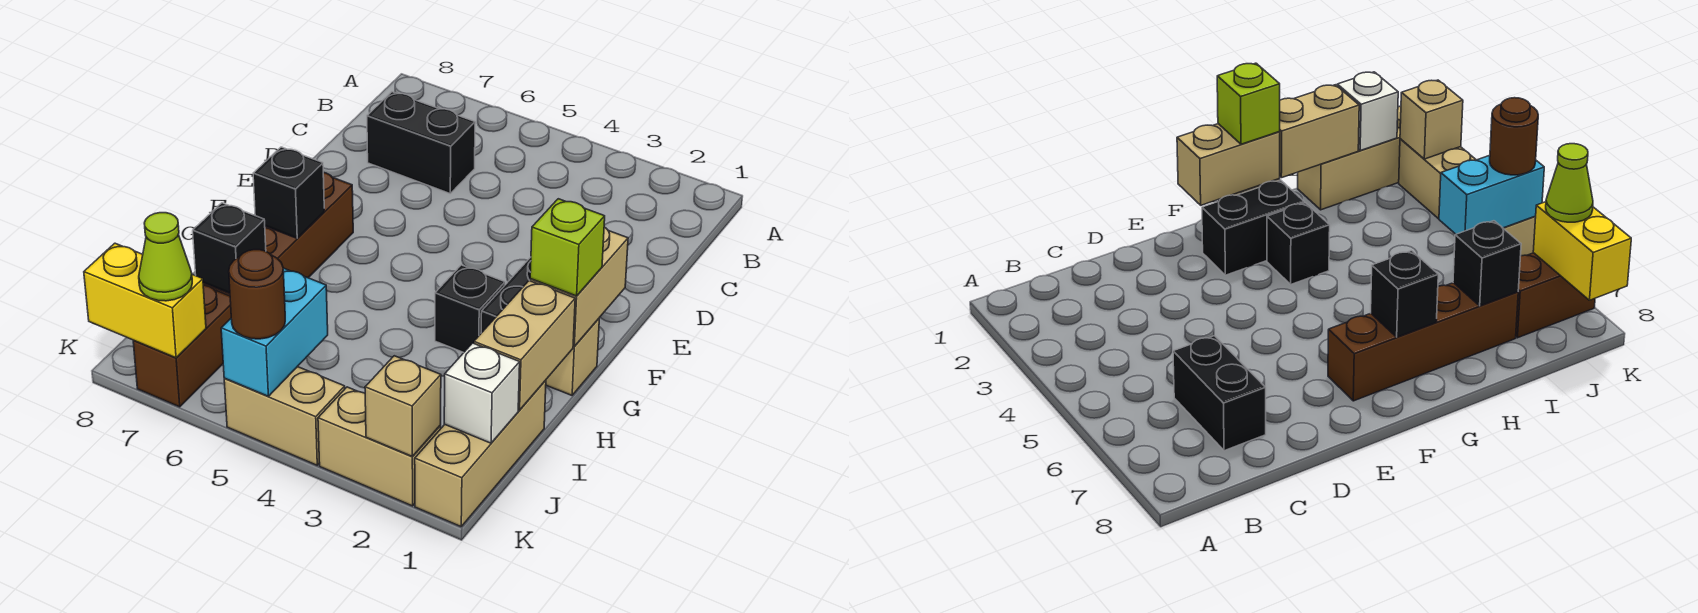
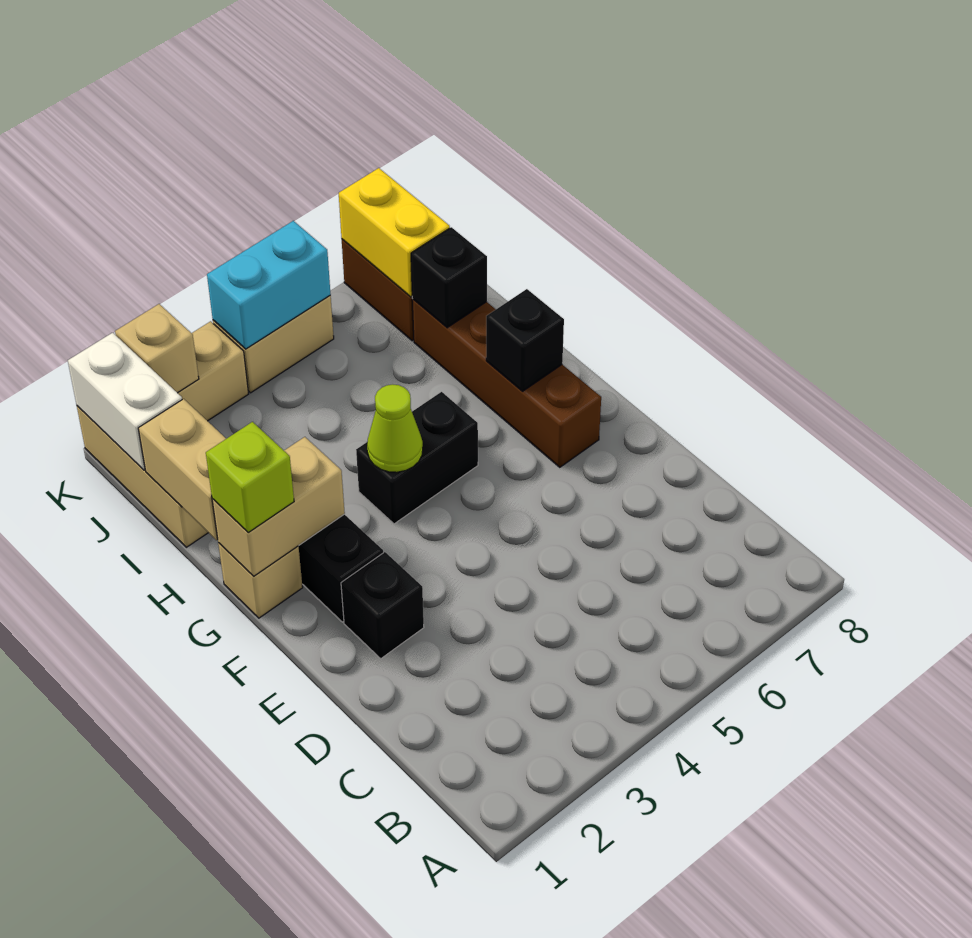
black brick C6:C7 level 1 -> black brick G4:G5 level 1
tan brick F1:G1 level 2 -> tan brick G1:G2 level 2
black brick G3 level 1 -> black brick E2 level 1
white brick J1 level 2 -> white brick J1:K1 level 2
cyan brick J5:K5 level 2 -> cyan brick K4:K5 level 2
brown round brick K5 level 3 -> none
yellow brick K7:K8 level 2 -> yellow brick J7:K7 level 2
lime cone K7 level 3 -> lime cone G4 level 2

